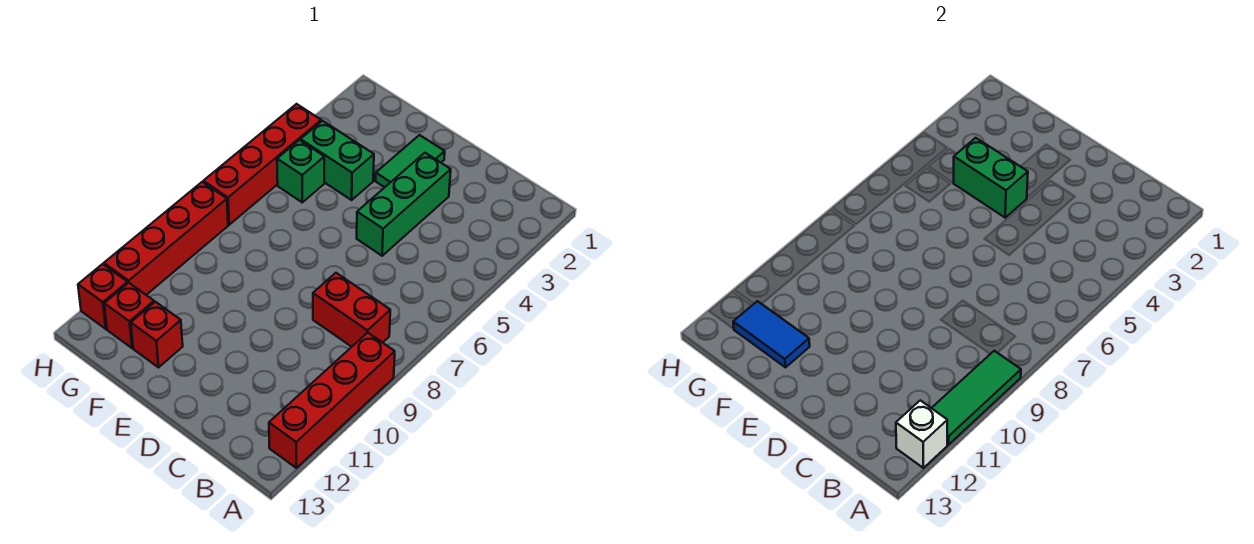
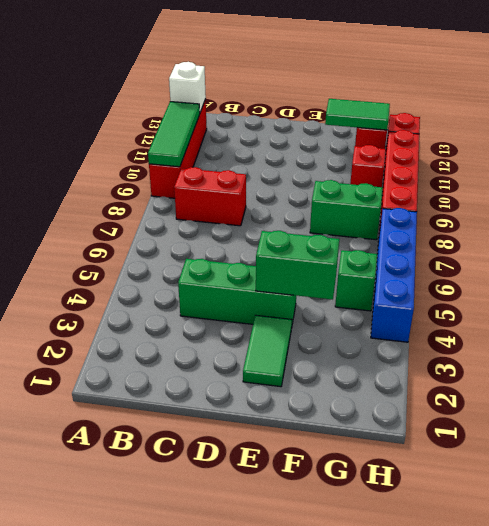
green brick D3:D5 level 1 -> green brick C4:E4 level 1
green brick F4:G4 level 1 -> green brick F8:G8 level 1
red brick F12 level 1 -> red brick G10 level 1
blue tile F12:G12 level 2 -> green tile F12:G12 level 2
red brick H4:H7 level 1 -> blue brick H4:H7 level 1

